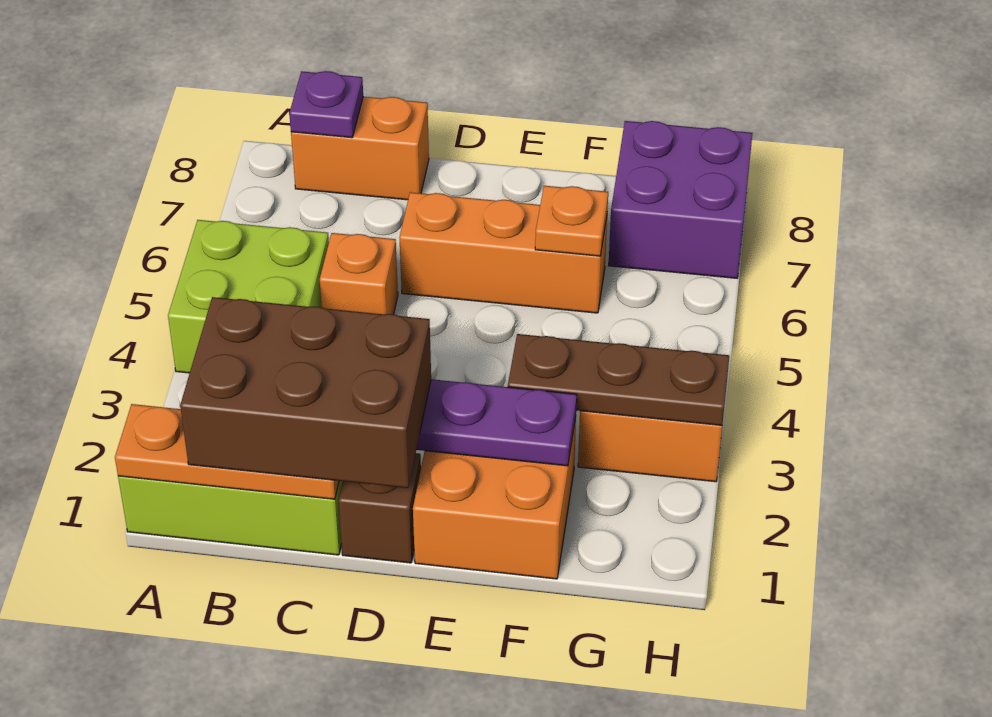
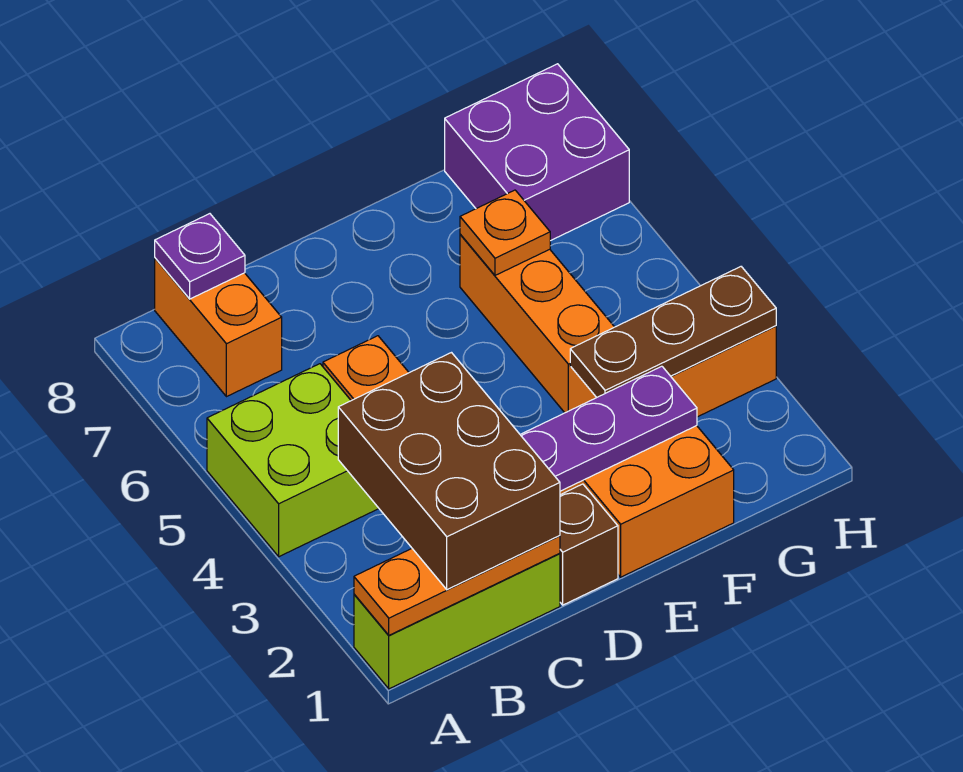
brown brick B1:D2 level 3 -> brown brick B1:C3 level 3
orange brick B8:C8 level 1 -> orange brick B7:B8 level 1
orange brick D6:F6 level 1 -> orange brick F4:F6 level 1

